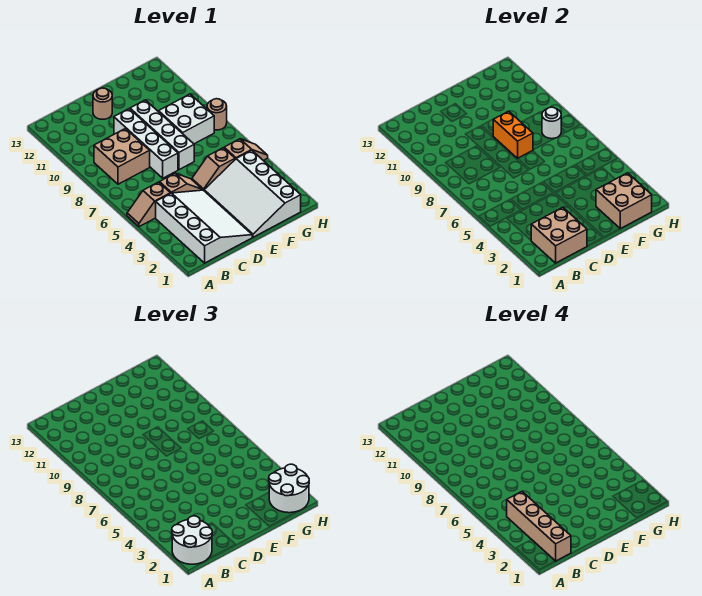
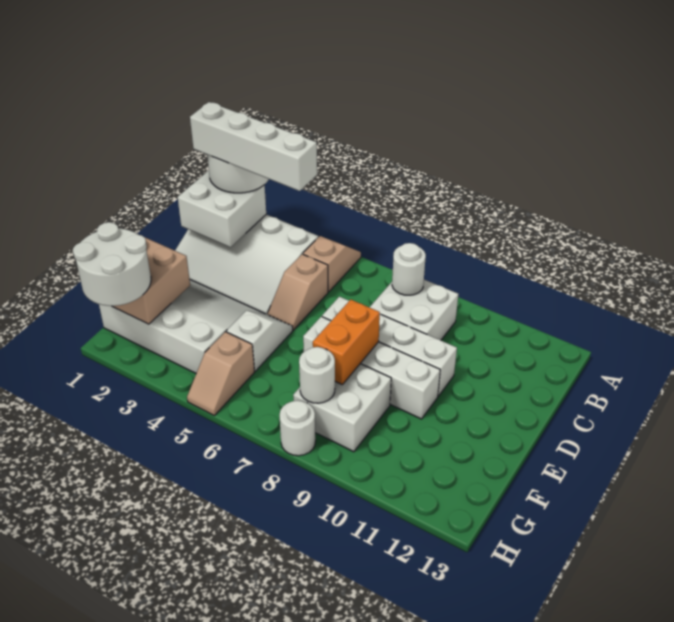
tan brick B1:C2 level 2 -> white brick B1:C2 level 2
tan brick B1:B4 level 4 -> white brick B1:B4 level 4
tan brick B8:C9 level 1 -> white brick B8:C9 level 1
none -> white round brick B8 level 2
tan round brick D12 level 1 -> none
tan slope E5:F5 level 1 top F -> white slope E5:F5 level 1 top F
orange brick E8:E9 level 2 -> orange brick E8:F8 level 2
tan round brick H8 level 1 -> white round brick H8 level 1

